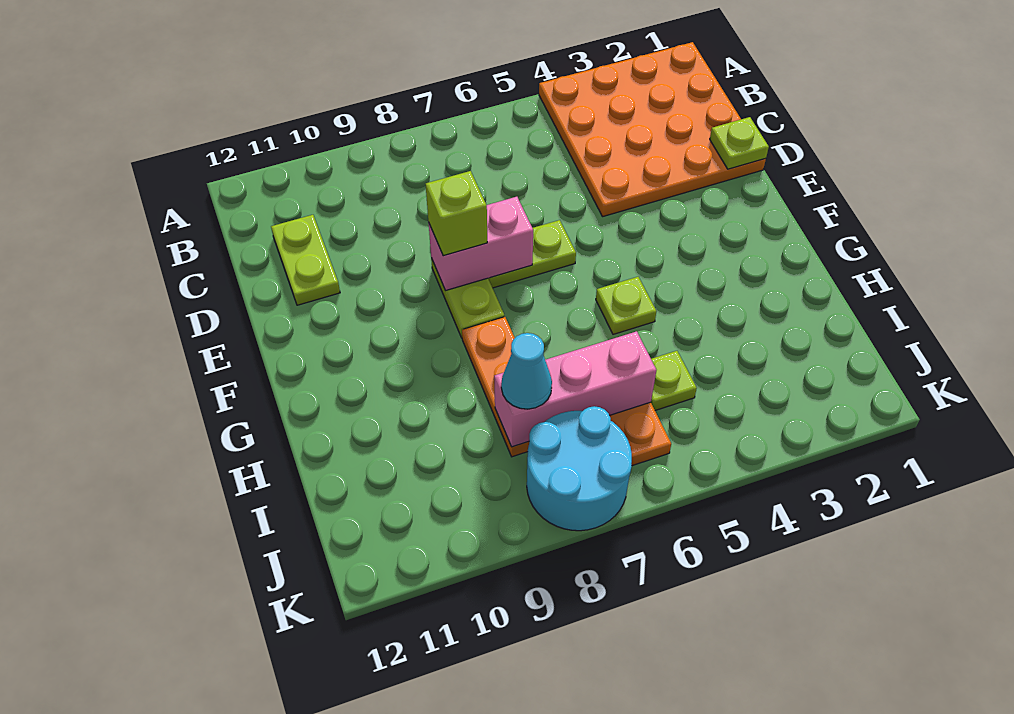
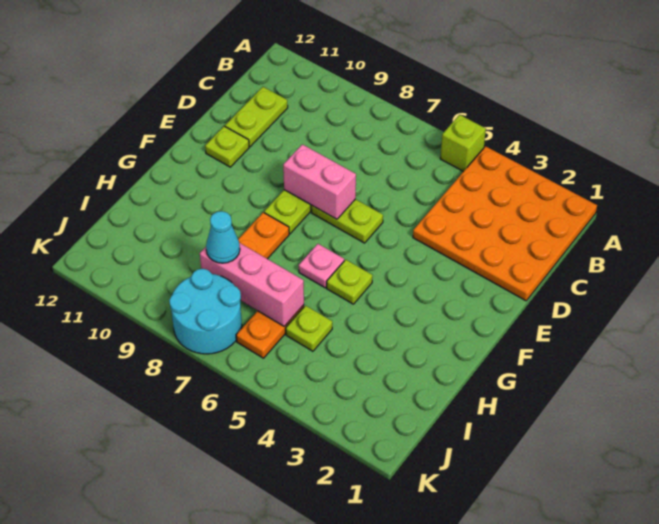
lime plate D1 level 2 -> lime plate E11 level 1
lime brick E8 level 3 -> lime brick A5 level 1
none -> pink plate G6 level 1

